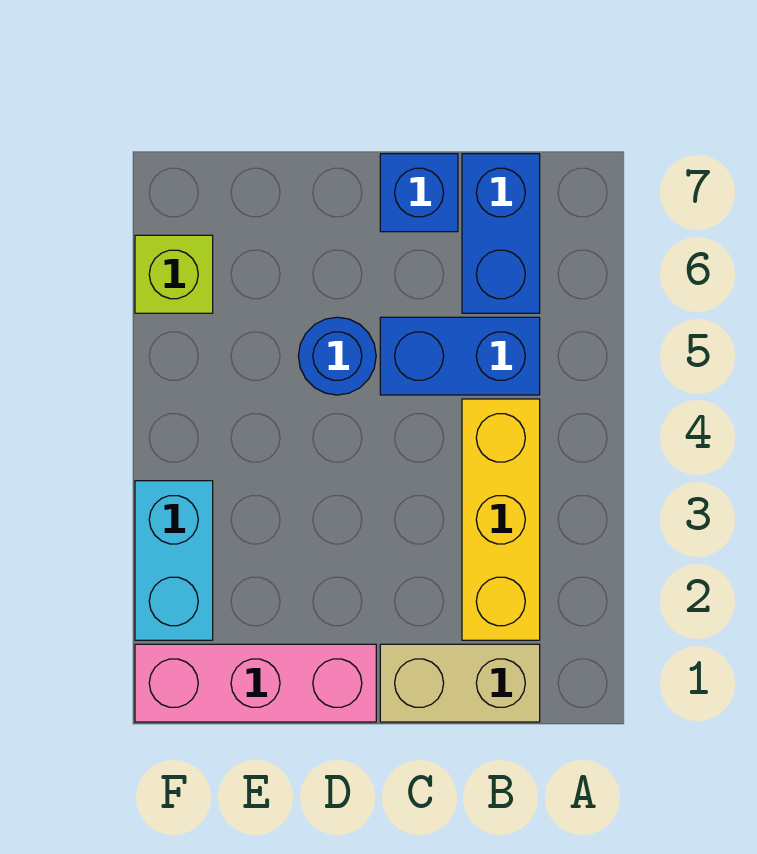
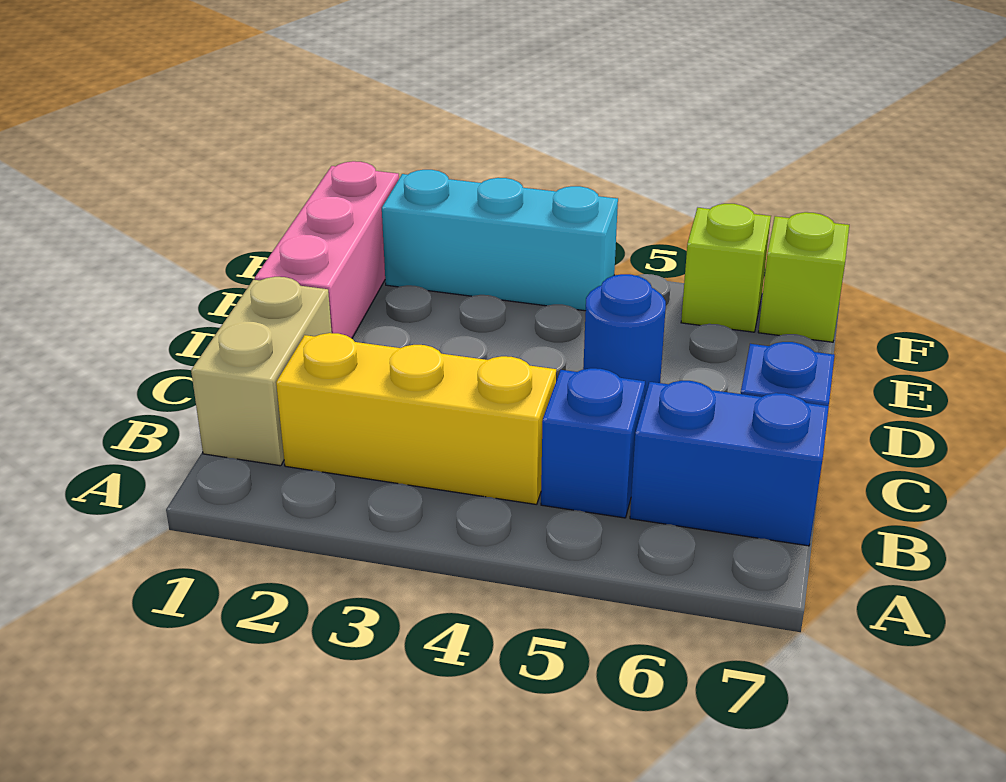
blue brick B5:C5 level 1 -> blue brick B5 level 1
cyan brick F2:F3 level 1 -> cyan brick F2:F4 level 1
none -> lime brick F7 level 1

